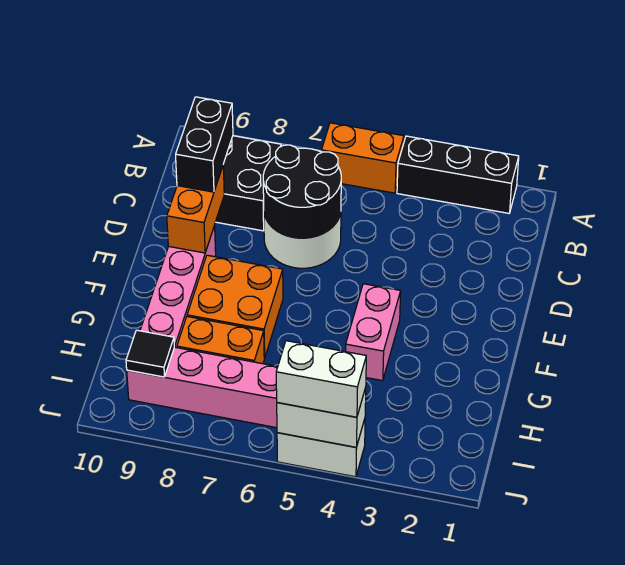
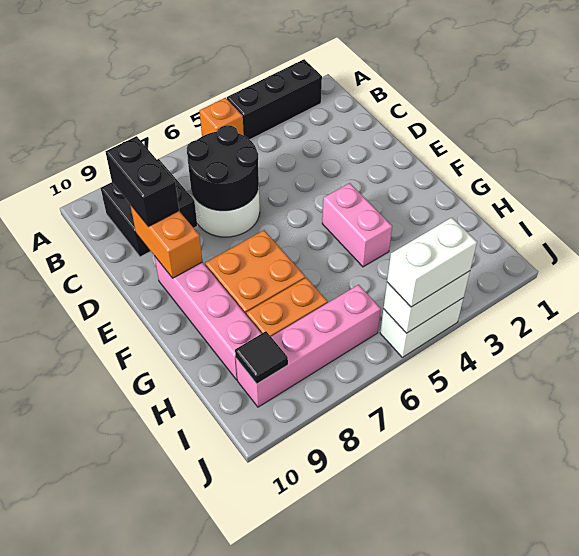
orange brick A5:A6 level 1 -> orange brick A5 level 1

